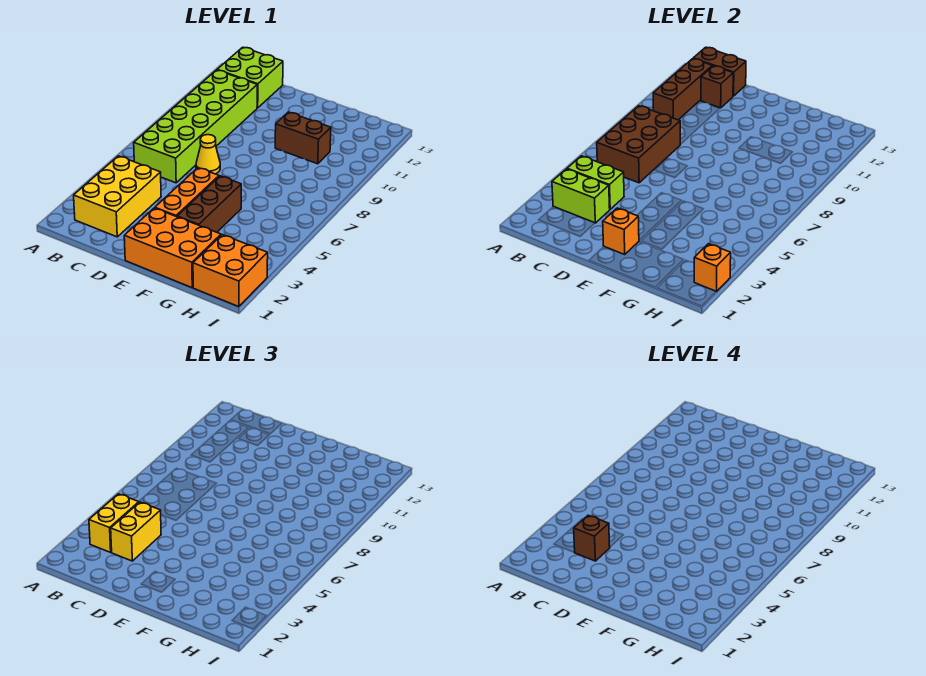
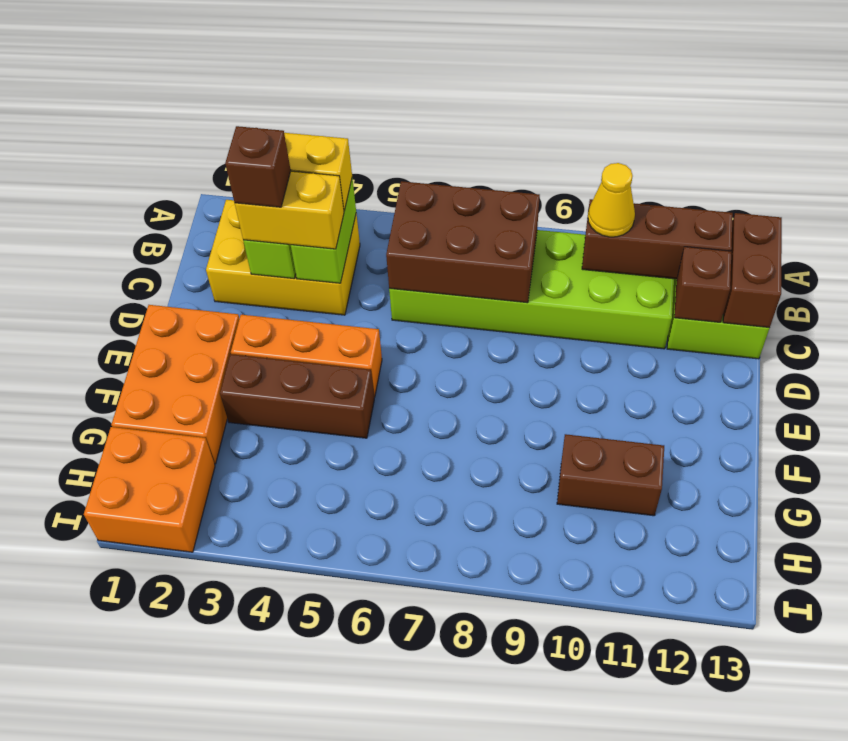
yellow cone D7 level 1 -> yellow cone B10 level 3
orange brick E2 level 2 -> none
brown brick F10:G10 level 1 -> brown brick G10:G11 level 1
orange brick I2 level 2 -> none

